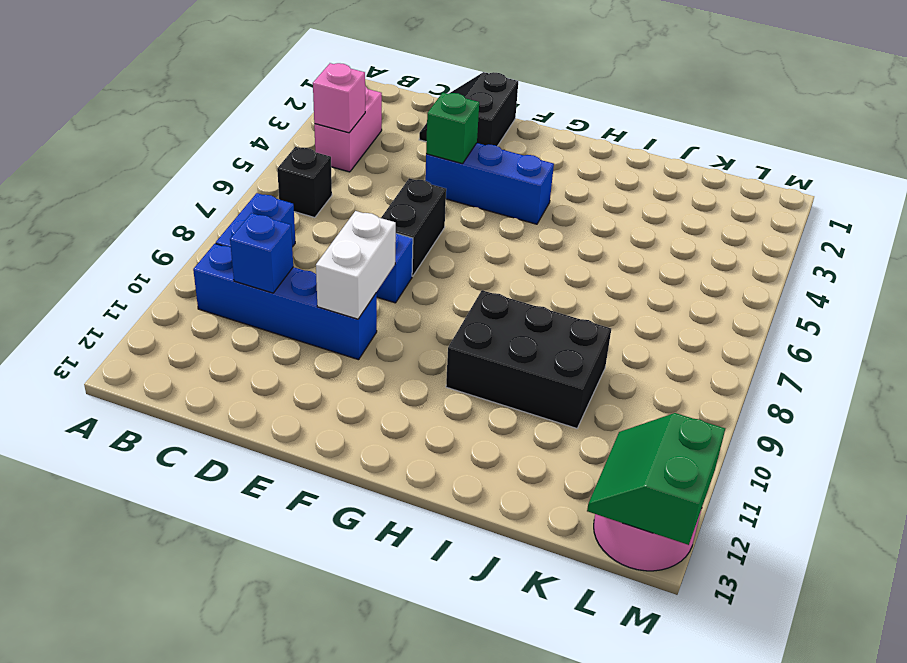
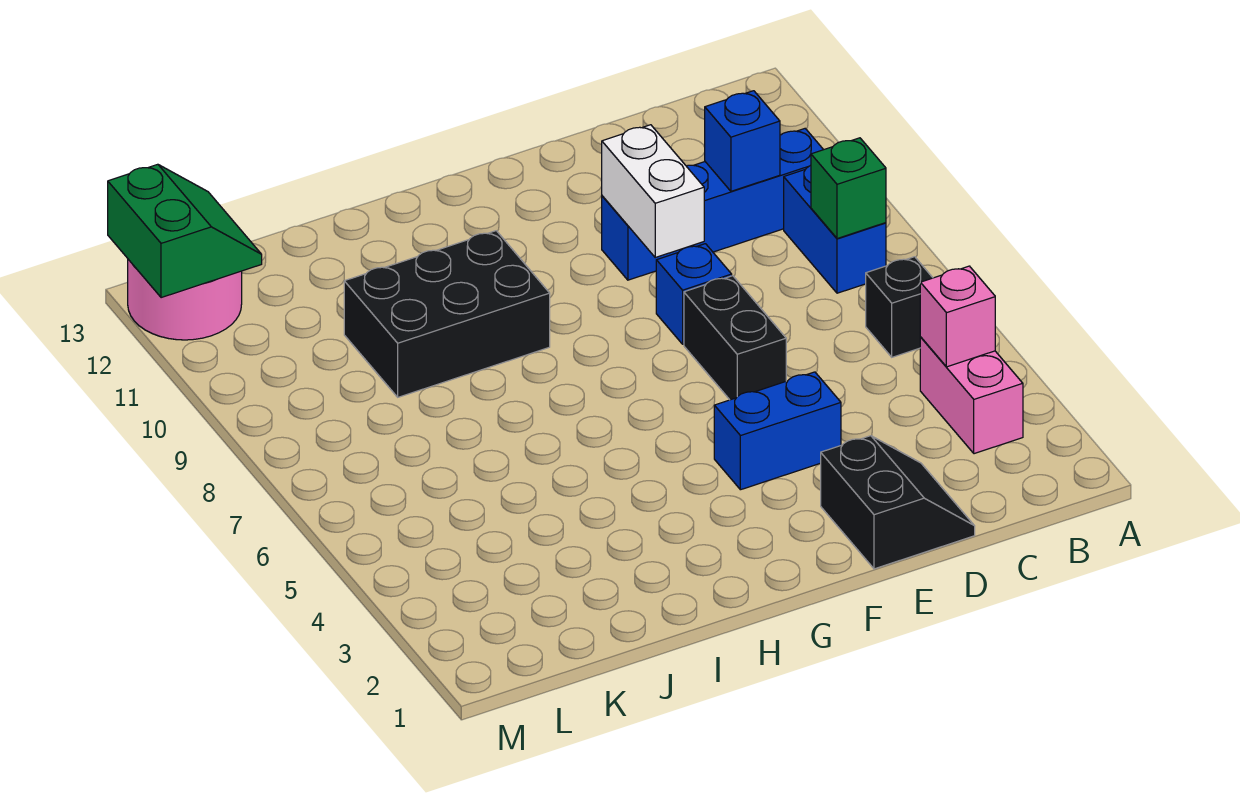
blue brick E4:G4 level 1 -> blue brick E4:F4 level 1
green brick E4 level 2 -> green brick B8 level 2

